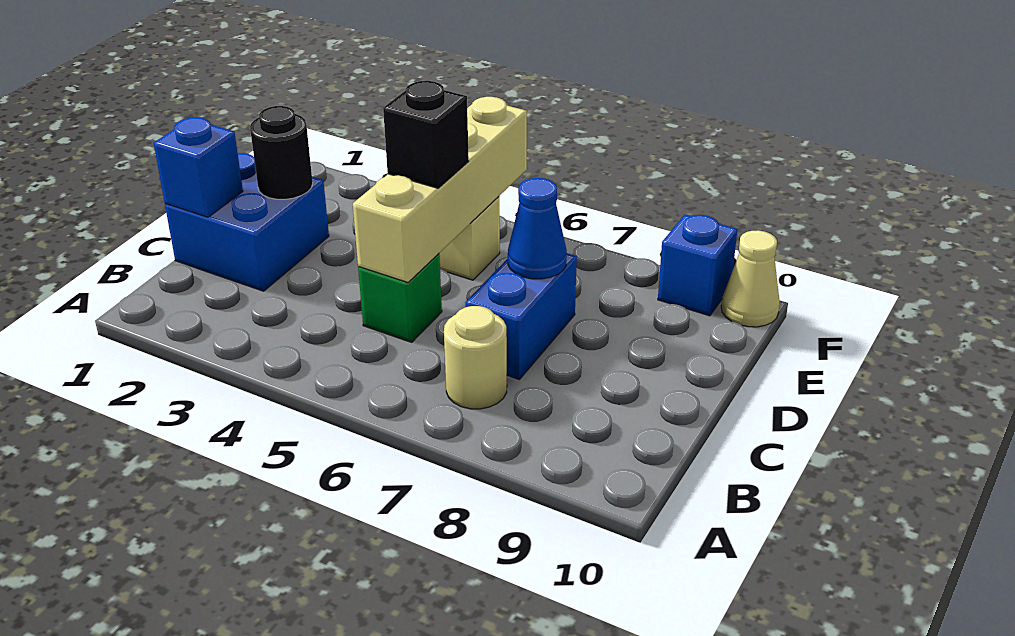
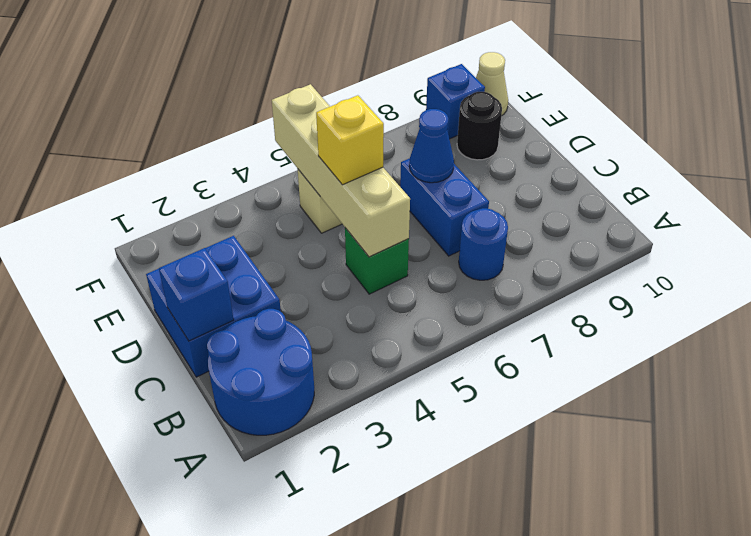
none -> blue round brick A1:B2 level 1
tan round brick B7 level 1 -> blue round brick B7 level 1
black round brick D2 level 2 -> black round brick E9 level 1
black brick D5 level 3 -> yellow brick D5 level 3

